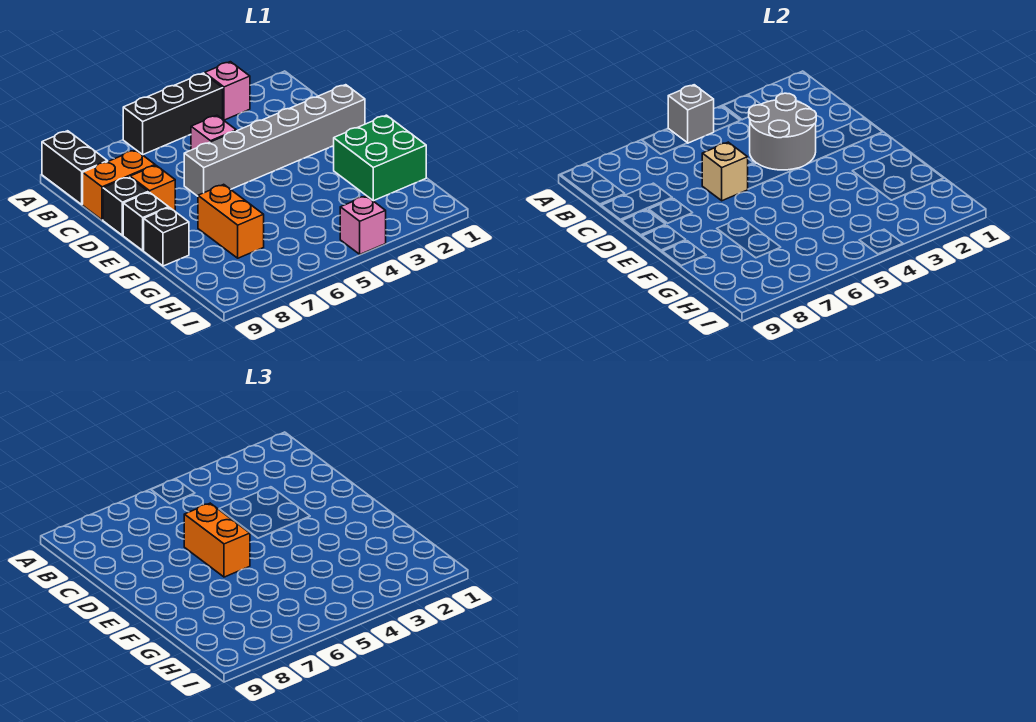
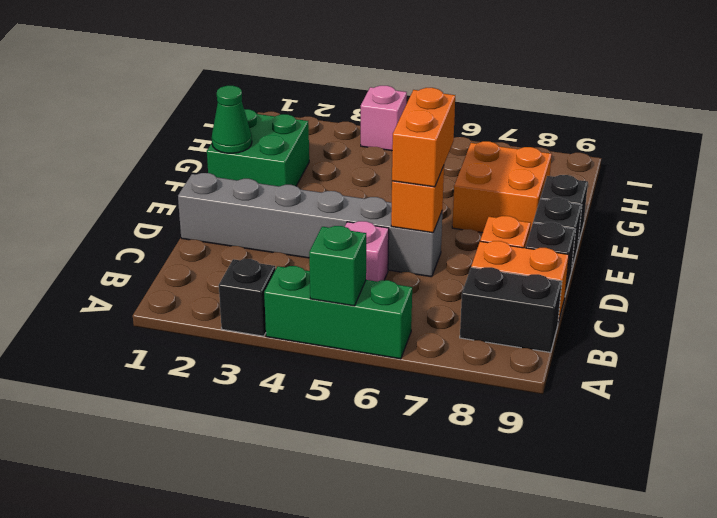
pink brick A3 level 1 -> black brick A3 level 1
black brick A4:A6 level 1 -> green brick A4:A6 level 1
grey brick A5 level 2 -> green brick A5 level 2
black brick A9:B9 level 1 -> black brick B8:B9 level 1
grey round brick C3:D4 level 2 -> none
tan brick D6 level 2 -> orange brick D6 level 2
none -> green cone F1 level 2
orange brick F7:G7 level 1 -> orange brick F7:G8 level 1

